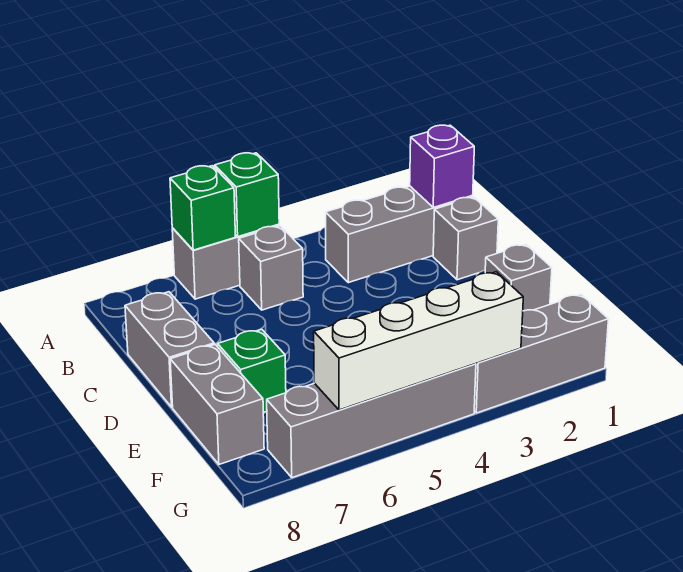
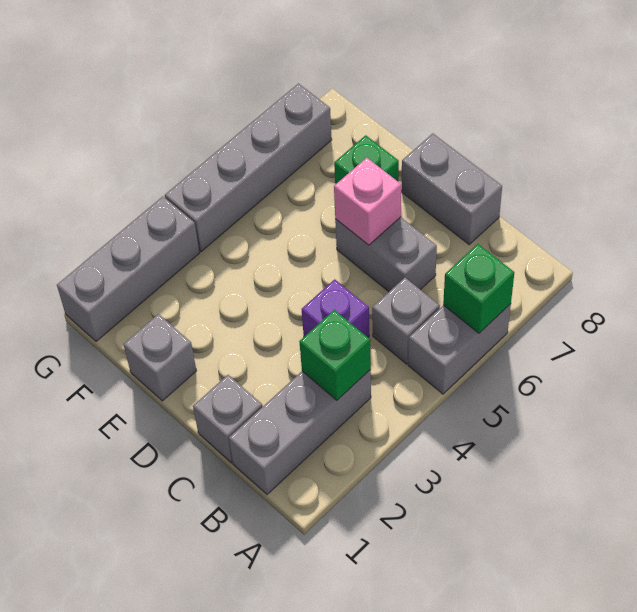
green brick A5 level 2 -> green brick B3 level 2
purple brick B1 level 2 -> purple brick C4 level 1
none -> pink brick D6 level 2
grey brick E8:F8 level 1 -> grey brick C6:D6 level 1
white brick G3:G6 level 2 -> none

